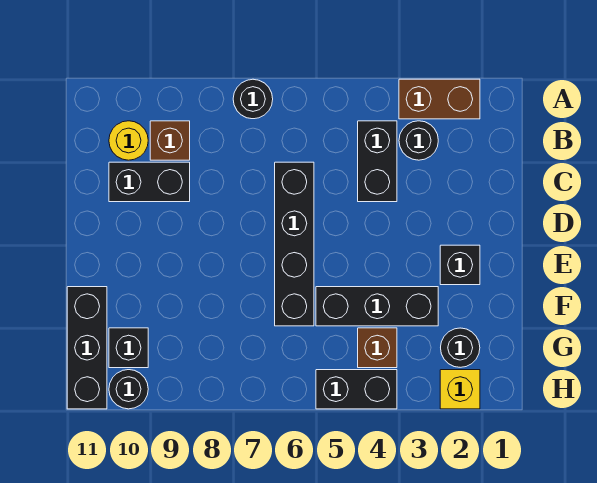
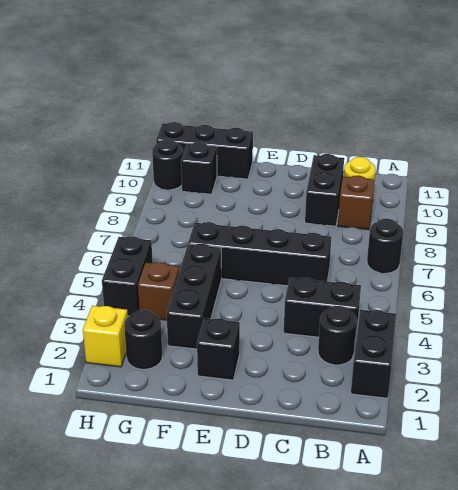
brown brick A2:A3 level 1 -> black brick A2:A3 level 1

